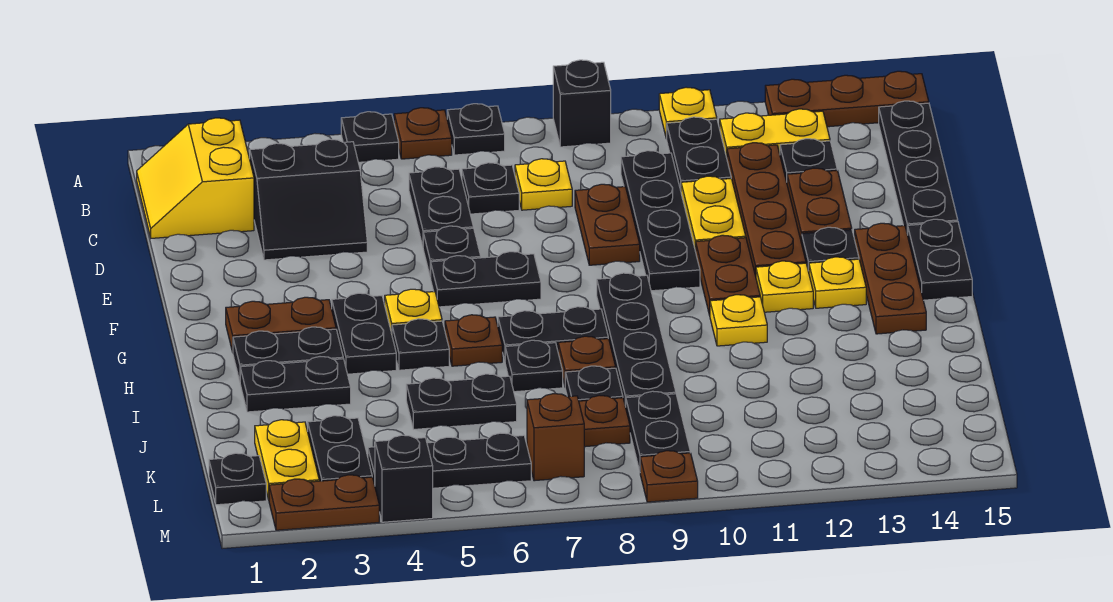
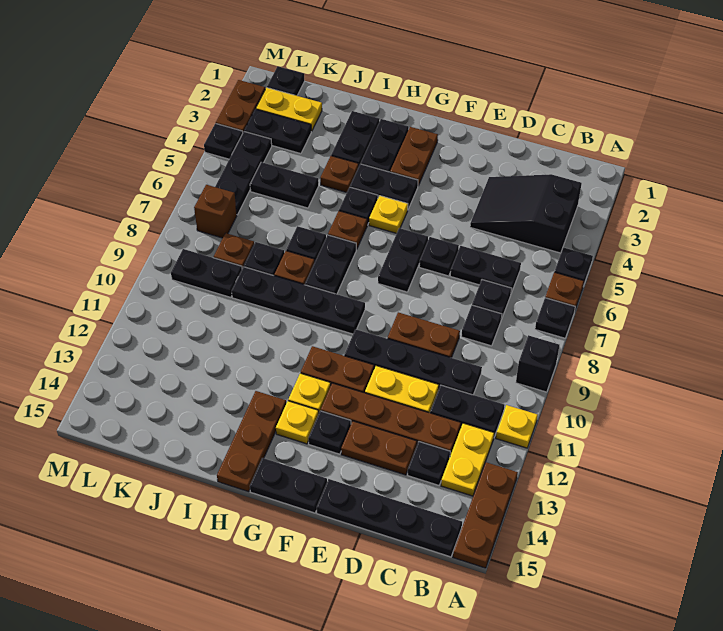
yellow slope B1:C2 level 1 top 2 -> none
black slope C3:D4 level 1 top C -> black slope B3:D4 level 1 top B
yellow plate C8 level 1 -> black plate C8 level 1
brown plate F14:H14 level 1 -> brown plate H13:H15 level 1
yellow plate H11 level 1 -> none
black plate J5:J6 level 1 -> black plate J5:K5 level 1
black brick M4 level 1 -> black plate M4 level 1
brown plate M9 level 1 -> brown plate I4 level 1

